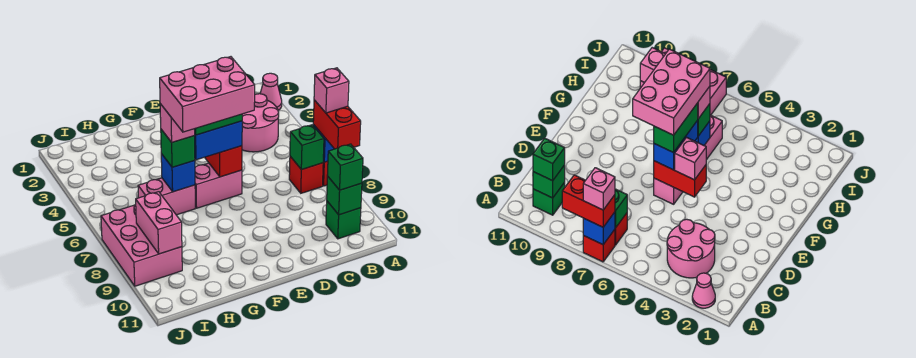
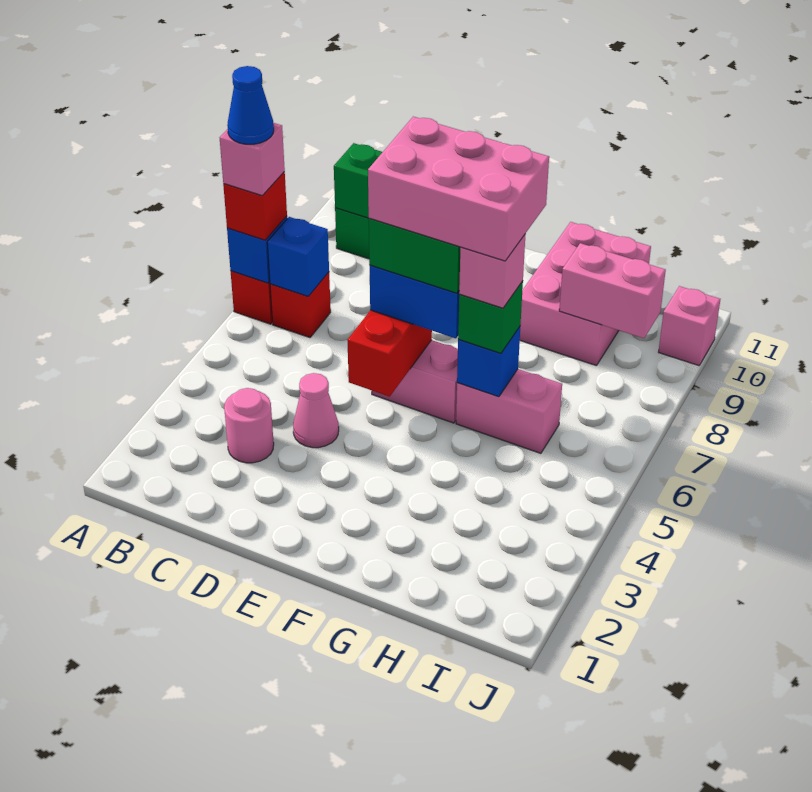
pink cone A2 level 1 -> pink cone D4 level 1
red brick A7:A8 level 3 -> red brick A7 level 3
none -> blue cone A7 level 5
pink round brick B3:C4 level 1 -> pink round brick C3 level 1
green brick B7 level 2 -> blue brick B7 level 2
green brick B10 level 3 -> none
pink brick E5 level 3 -> pink brick J10 level 1
pink brick I7:J9 level 1 -> pink brick G9:H11 level 1
pink brick I8:I9 level 2 -> pink brick H9:I9 level 2

